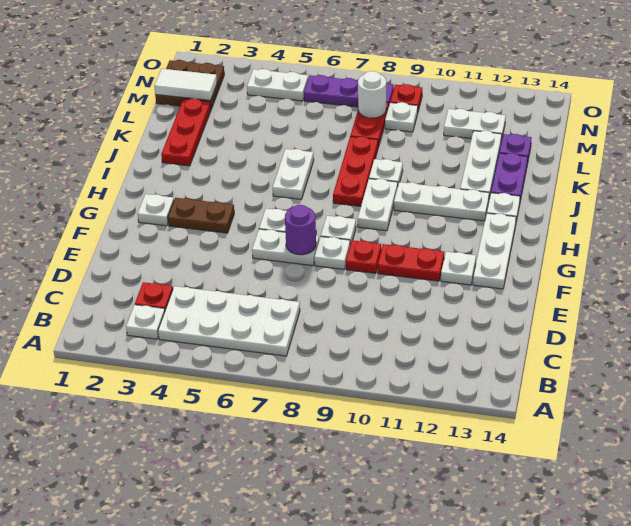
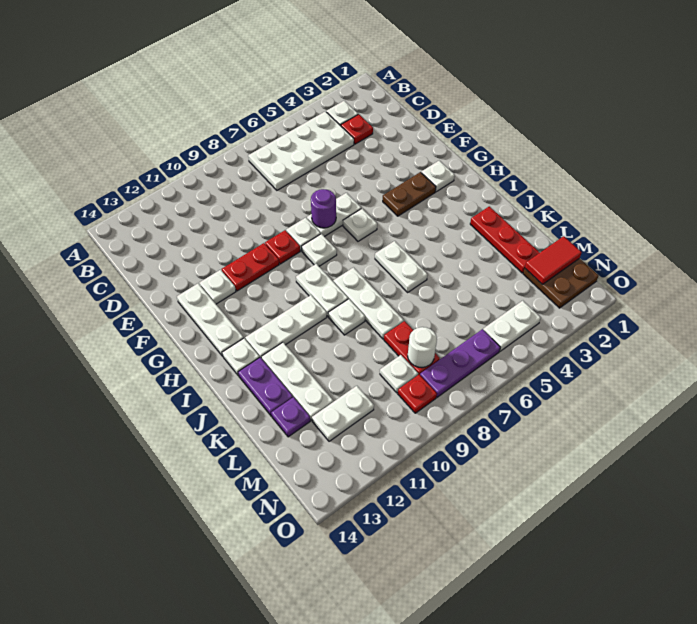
red plate I8:K8 level 1 -> white plate I8:K8 level 1
white tile M1:M2 level 2 -> red tile M1:M2 level 2

